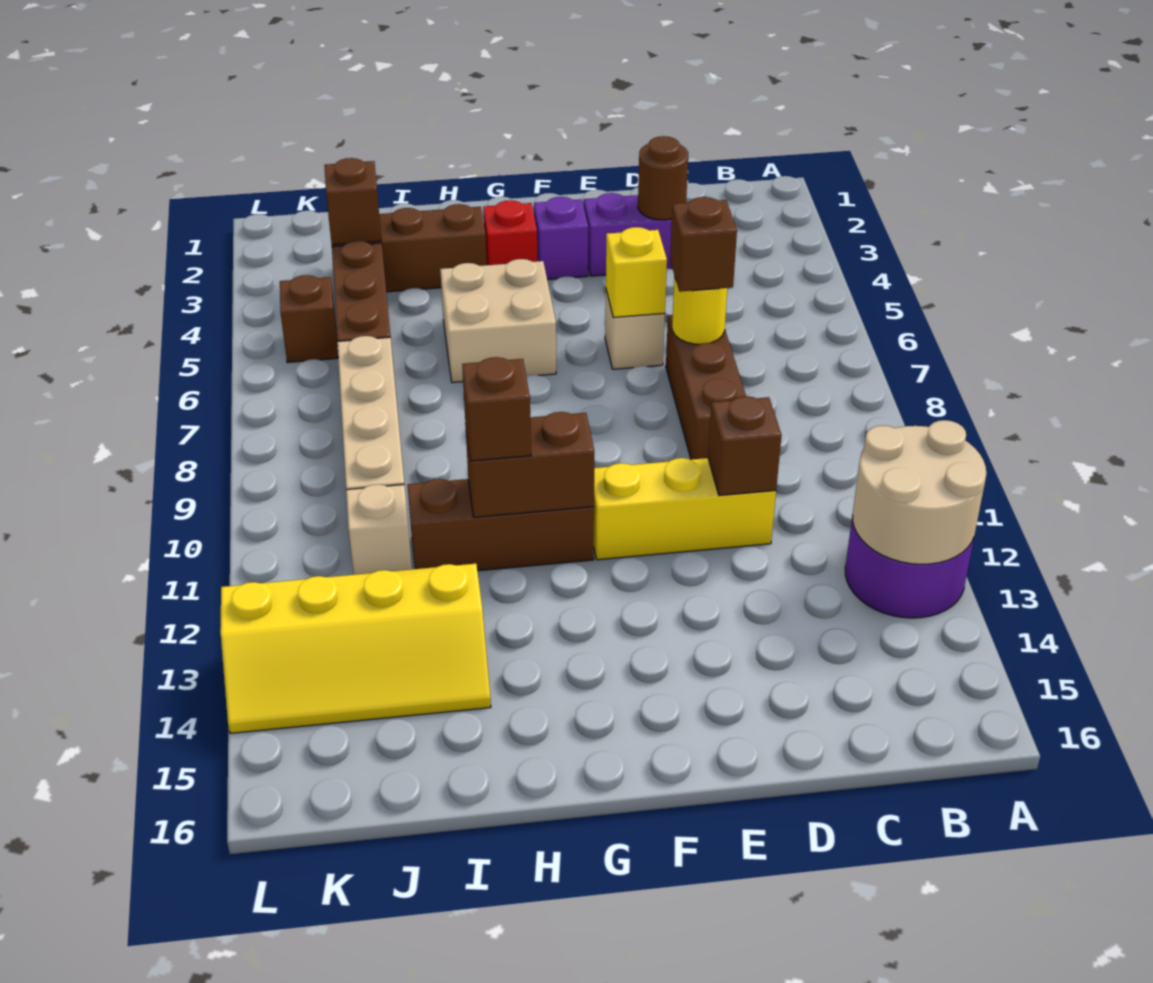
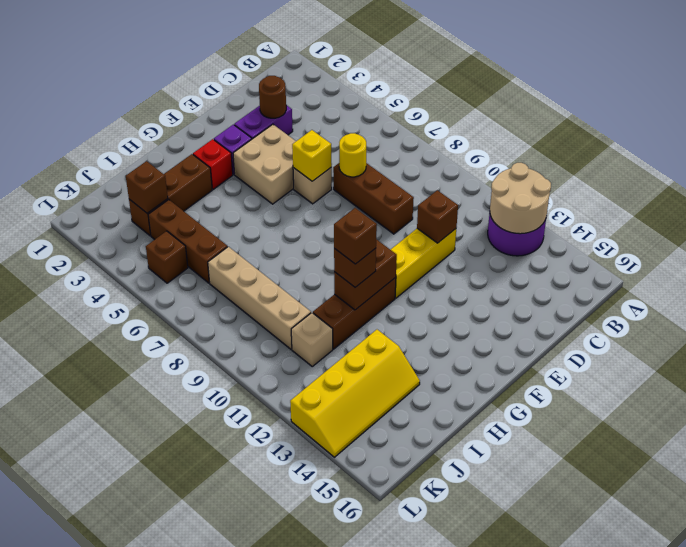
brown brick D7 level 3 -> brown brick H11 level 4
tan brick G5:H6 level 1 -> tan brick E4:F5 level 1

